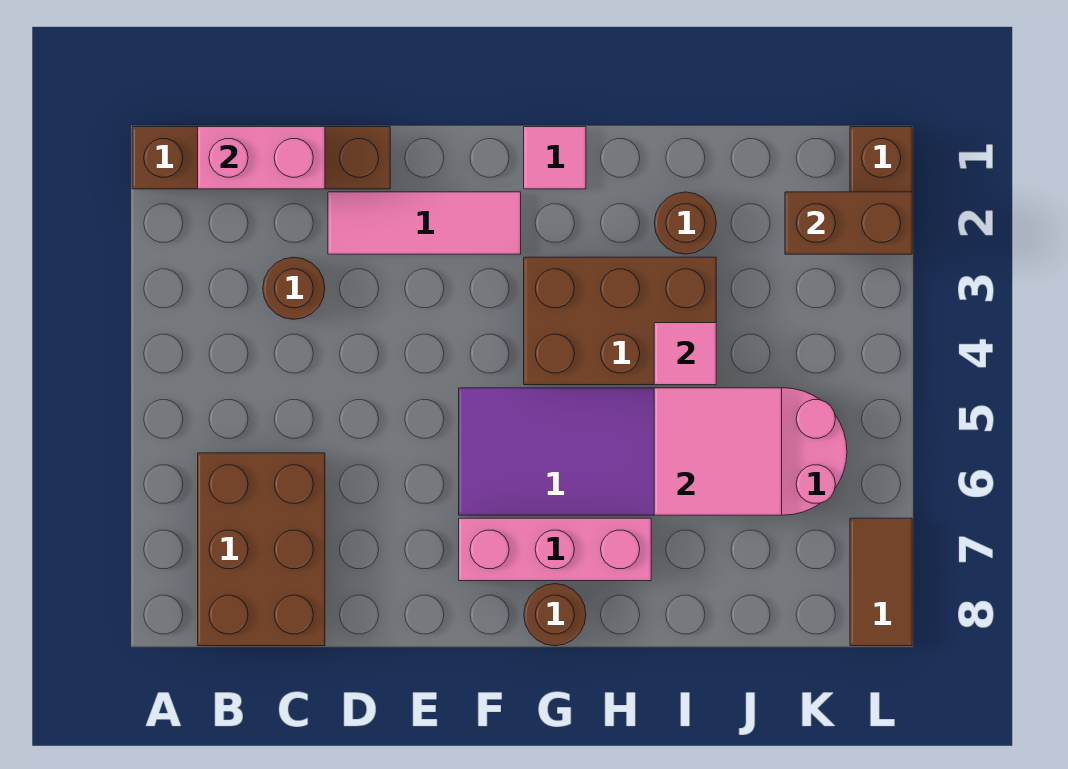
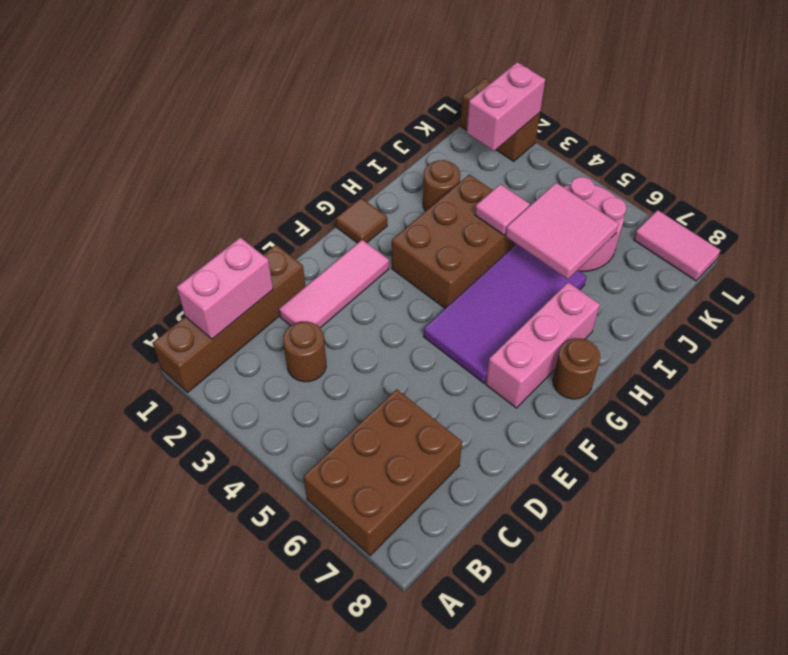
brown brick B6:C8 level 1 -> brown brick A6:C7 level 1
pink tile G1 level 1 -> brown tile G1 level 1
brown brick K2:L2 level 2 -> pink brick K2:L2 level 2
brown tile L7:L8 level 1 -> pink tile L7:L8 level 1

